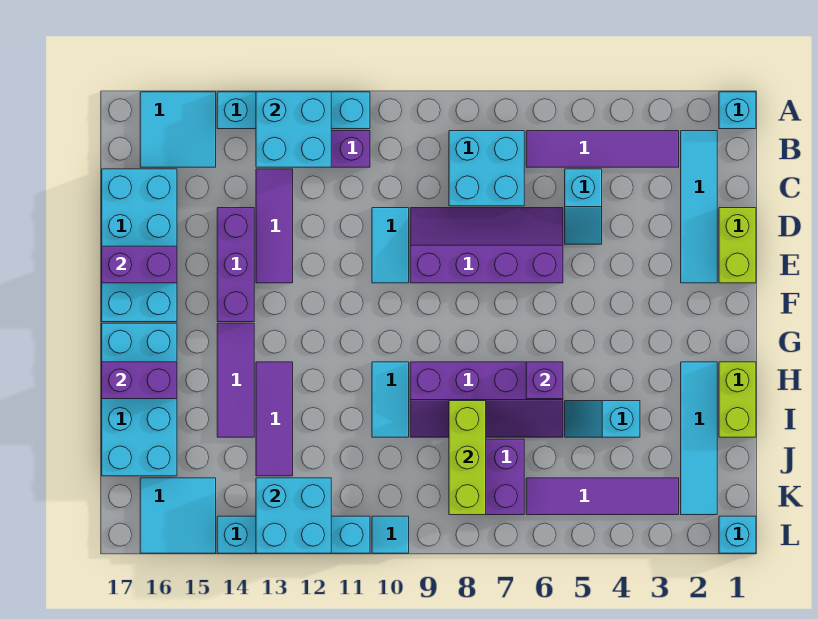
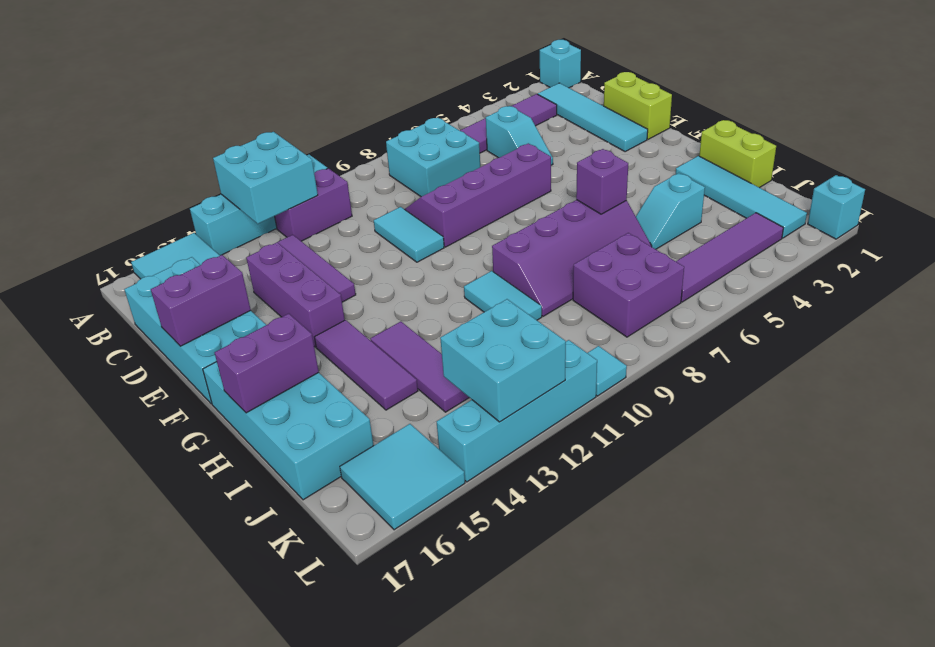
lime brick I8:K8 level 2 -> none

